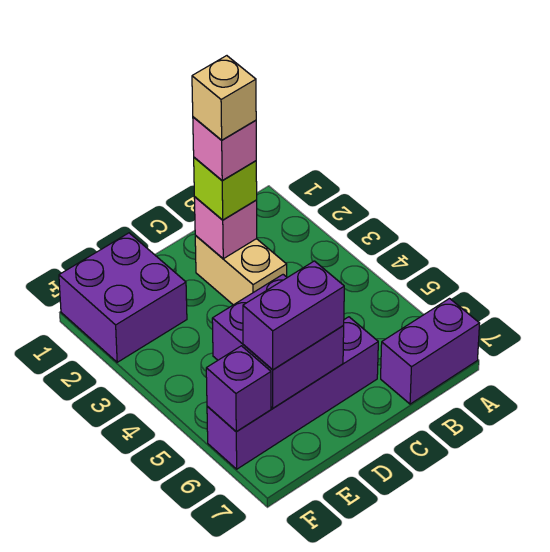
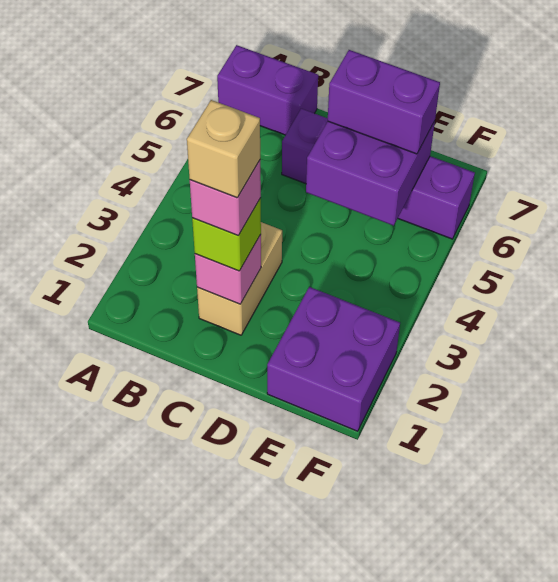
purple brick F6 level 2 -> none

